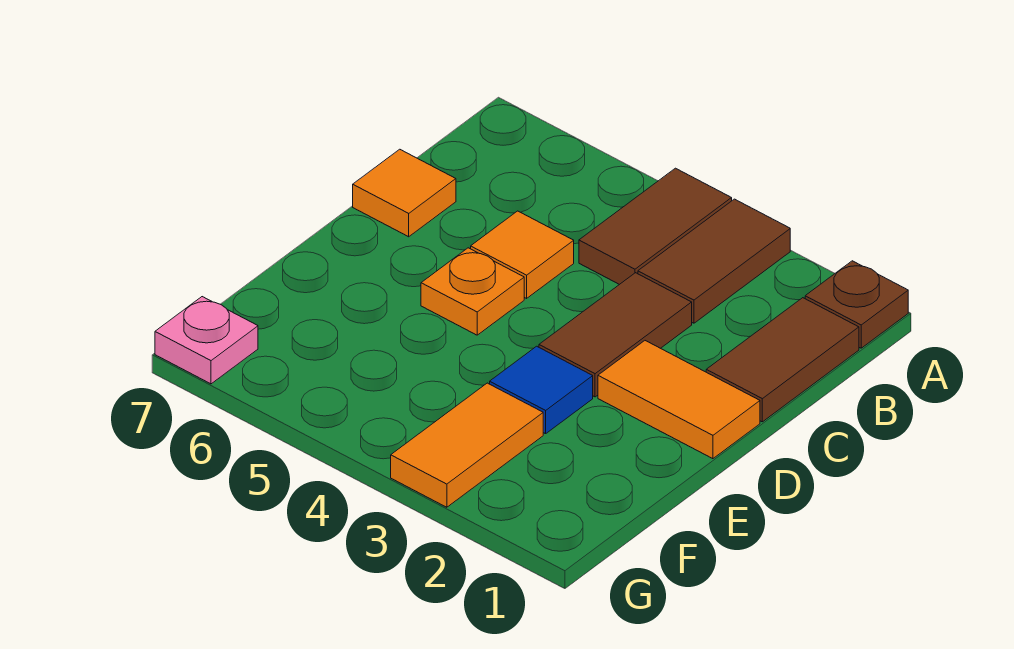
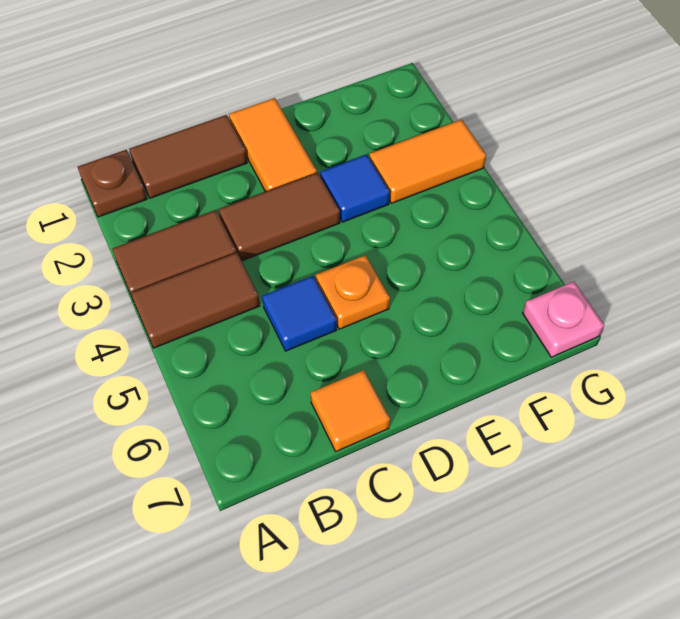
orange tile C5 level 1 -> blue tile C5 level 1

